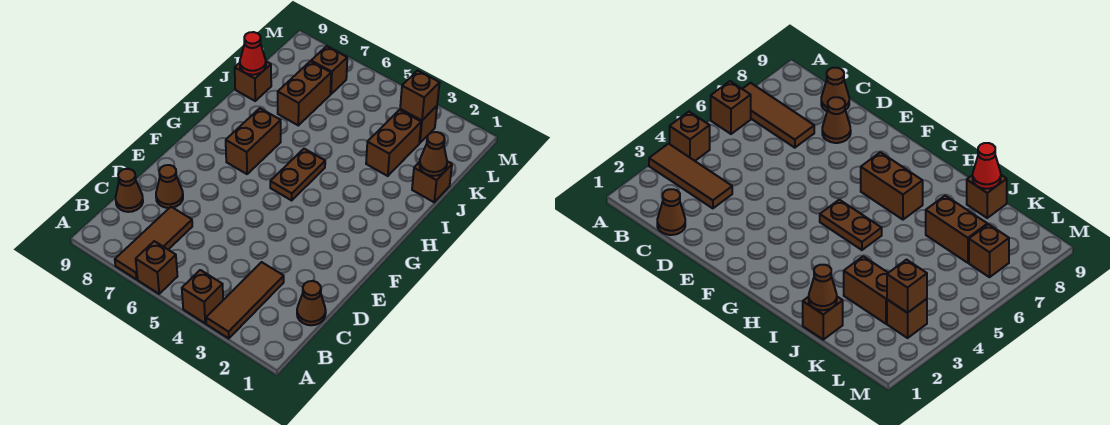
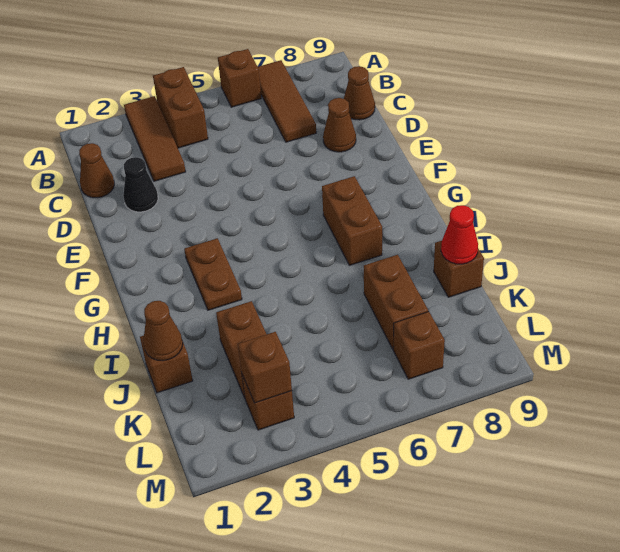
brown brick A4 level 1 -> brown brick A4:B4 level 1
none -> black cone D2 level 1
brown plate G5:H5 level 1 -> brown plate G3:H3 level 1

